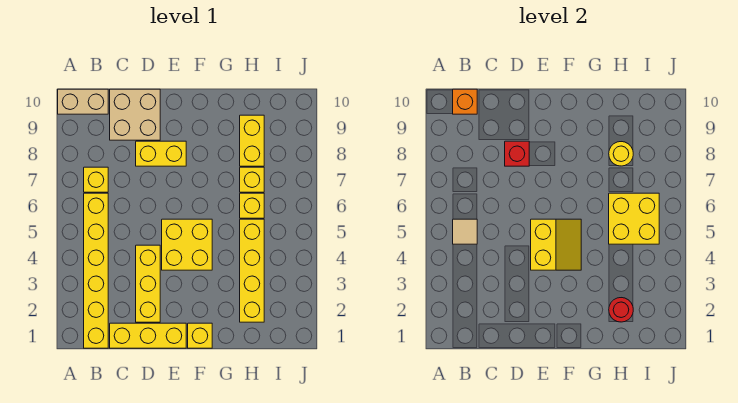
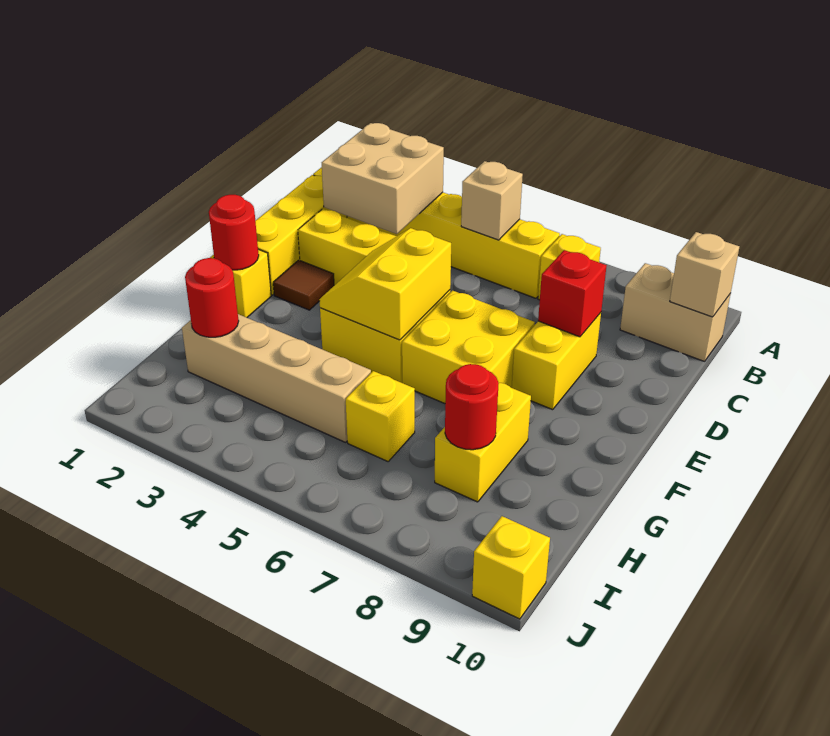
tan brick A10:B10 level 1 -> tan brick B9:B10 level 1
tan tile B5 level 2 -> tan brick B5 level 2
orange brick B10 level 2 -> tan brick B10 level 2
tan brick C9:D10 level 1 -> tan brick B2:C3 level 2
none -> brown tile E2 level 1
yellow slope E4:F5 level 2 top E -> yellow slope E4:F5 level 2 top 5
none -> red round brick F1 level 2
yellow brick H2:H5 level 1 -> tan brick H2:H5 level 1
yellow brick H5:I6 level 2 -> yellow brick E6:F7 level 1
yellow brick H7 level 1 -> yellow brick J10 level 1
yellow brick H8:H9 level 1 -> yellow brick G8:H8 level 1
yellow round brick H8 level 2 -> red round brick H8 level 2

